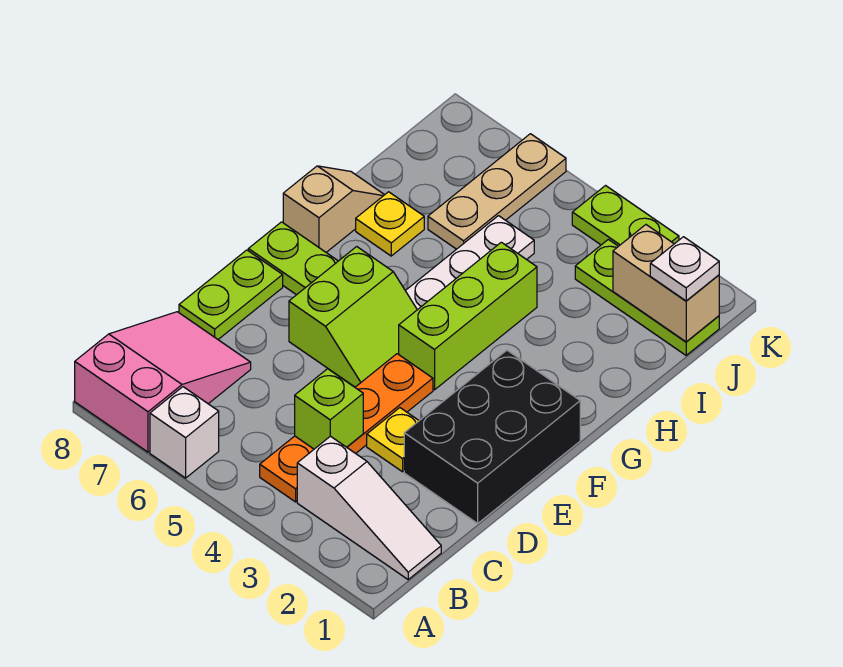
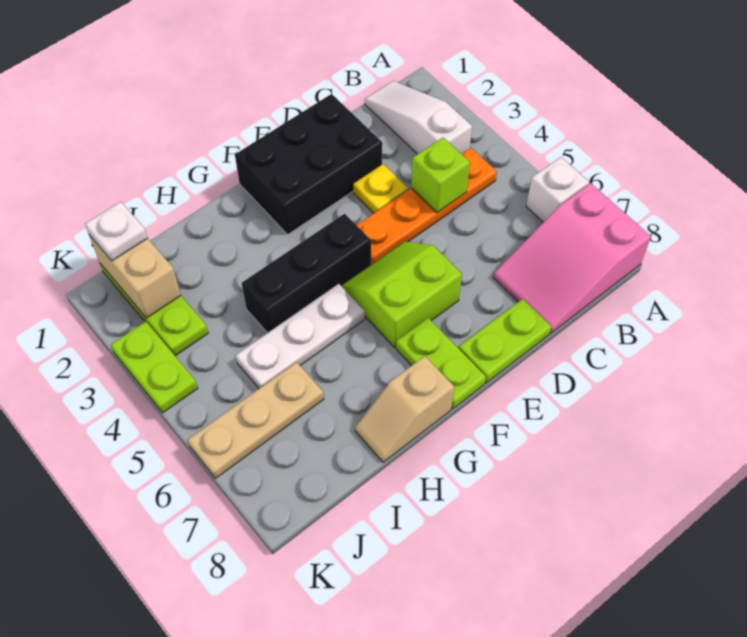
lime brick F4:H4 level 1 -> black brick F4:H4 level 1
yellow plate H7 level 1 -> none

